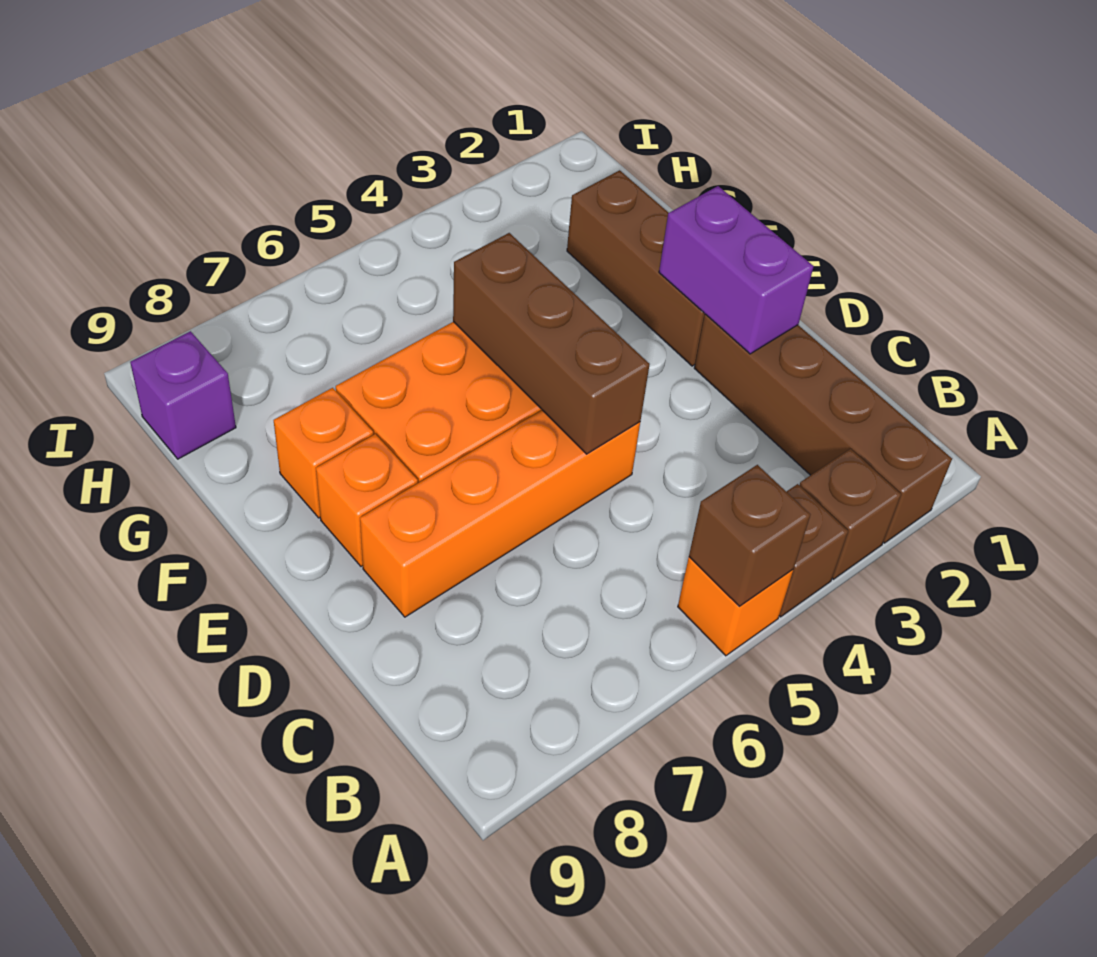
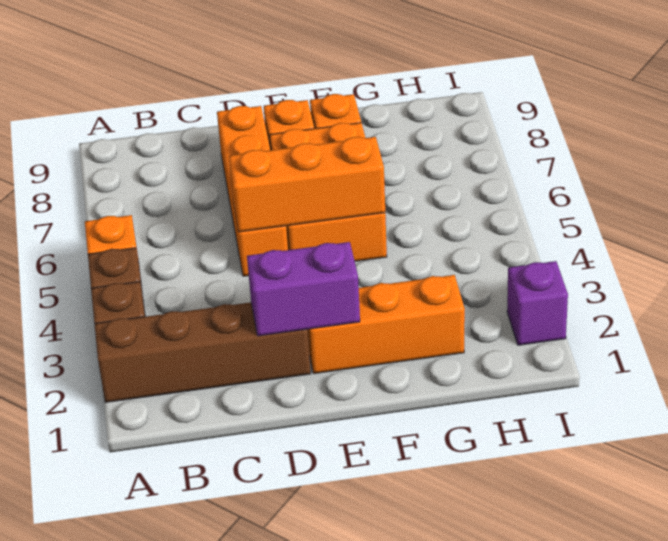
brown brick A5 level 2 -> none
brown brick D5:F5 level 2 -> orange brick D5:F5 level 2
brown brick E2:G2 level 1 -> orange brick E2:G2 level 1
purple brick H9 level 1 -> purple brick I2 level 1

